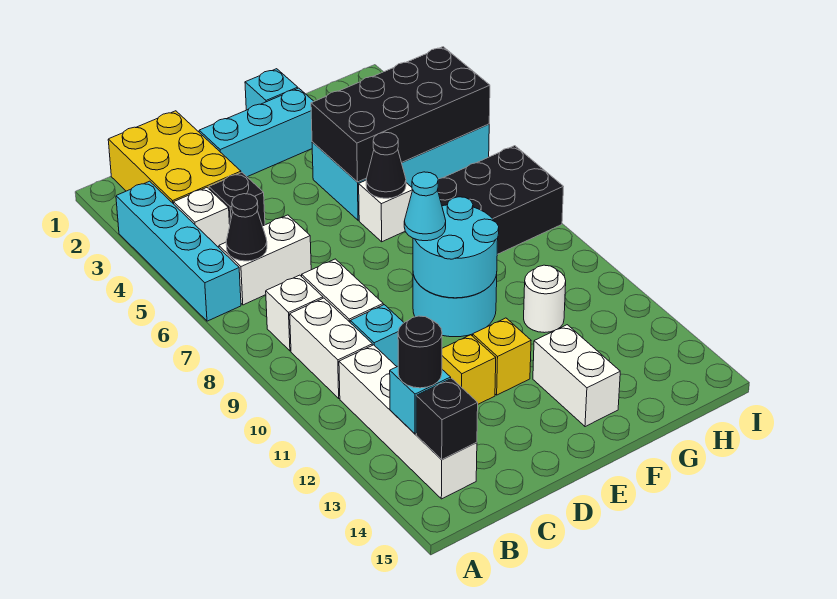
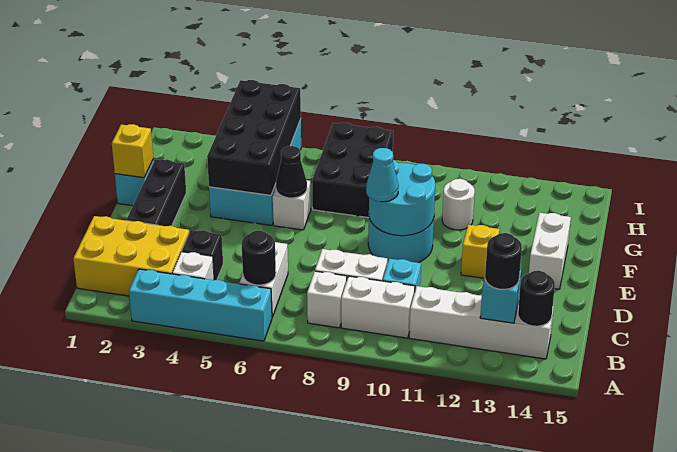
black cone B6 level 2 -> black round brick B6 level 2
black brick B14 level 2 -> black round brick B14 level 2
cyan brick D2:F2 level 1 -> black brick D2:F2 level 1
yellow brick D12 level 1 -> yellow brick F1 level 2
white brick F13:F14 level 1 -> white brick E14:F14 level 1

